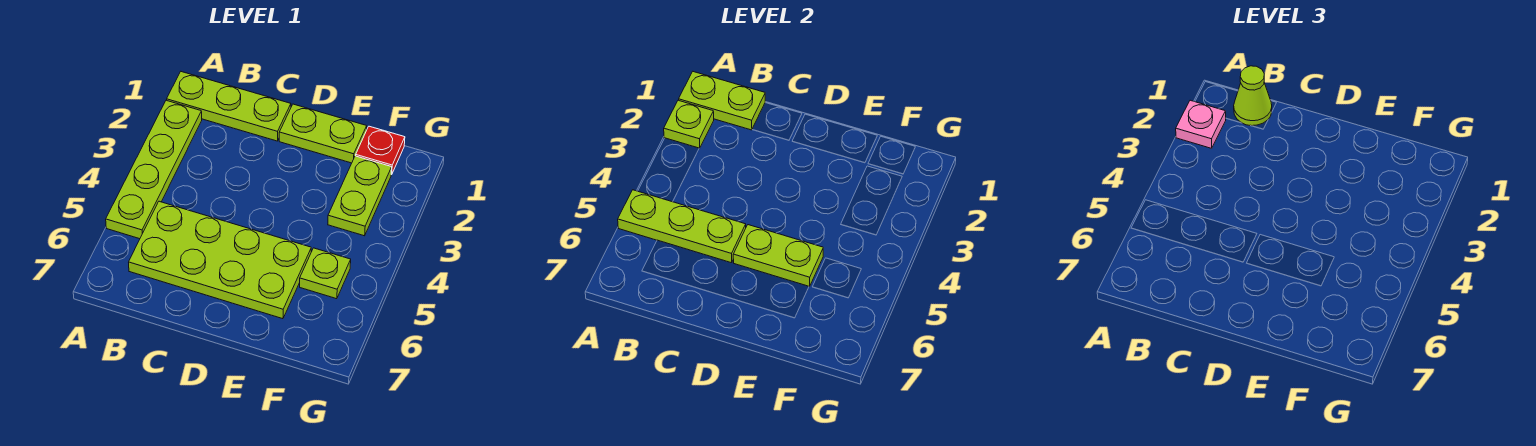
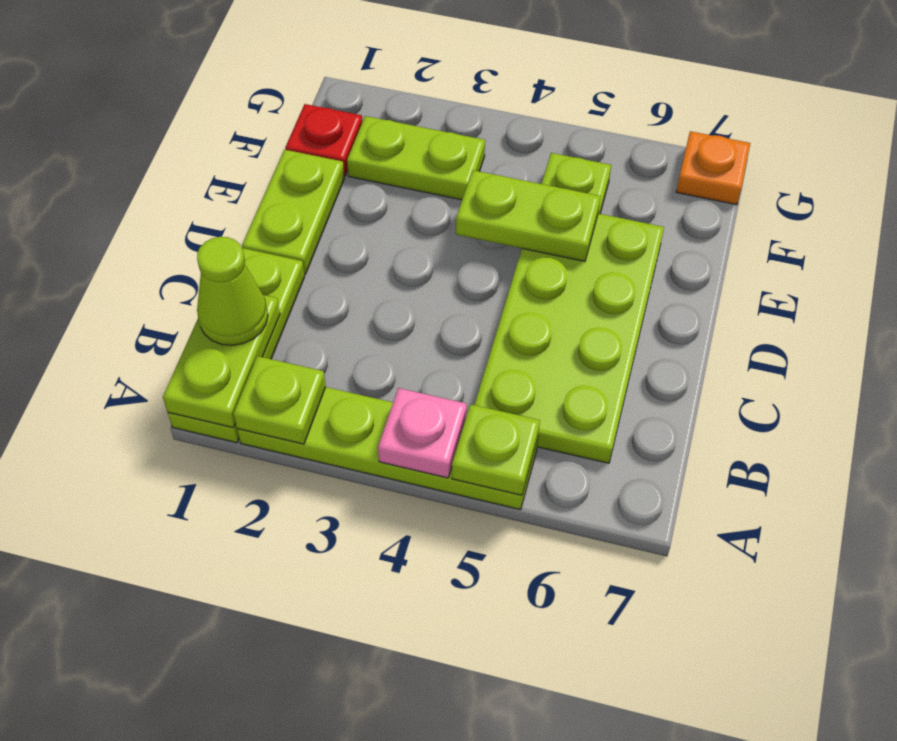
pink plate A2 level 3 -> pink plate A4 level 2
lime plate A5:C5 level 2 -> lime plate A5 level 2
lime plate D5:E5 level 2 -> lime plate E4:E5 level 2
none -> orange plate G7 level 1

